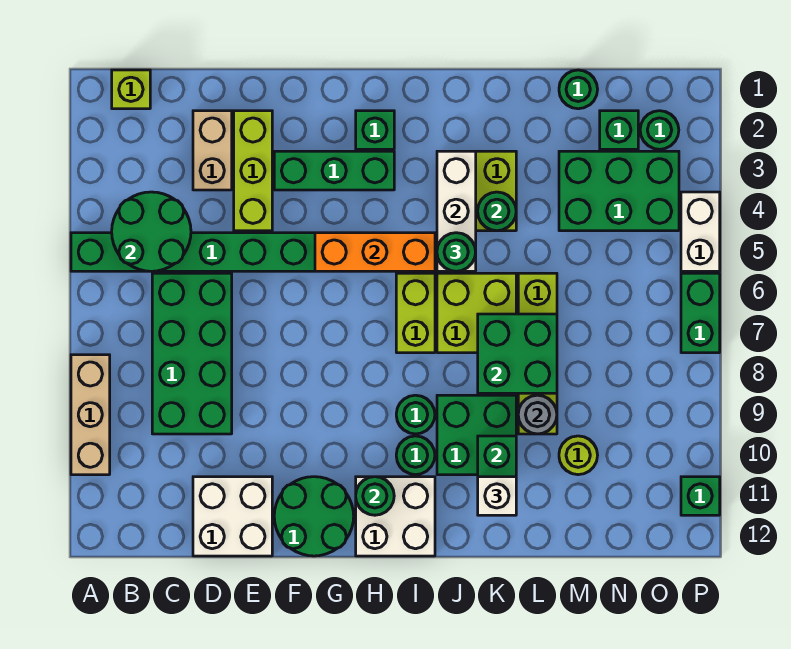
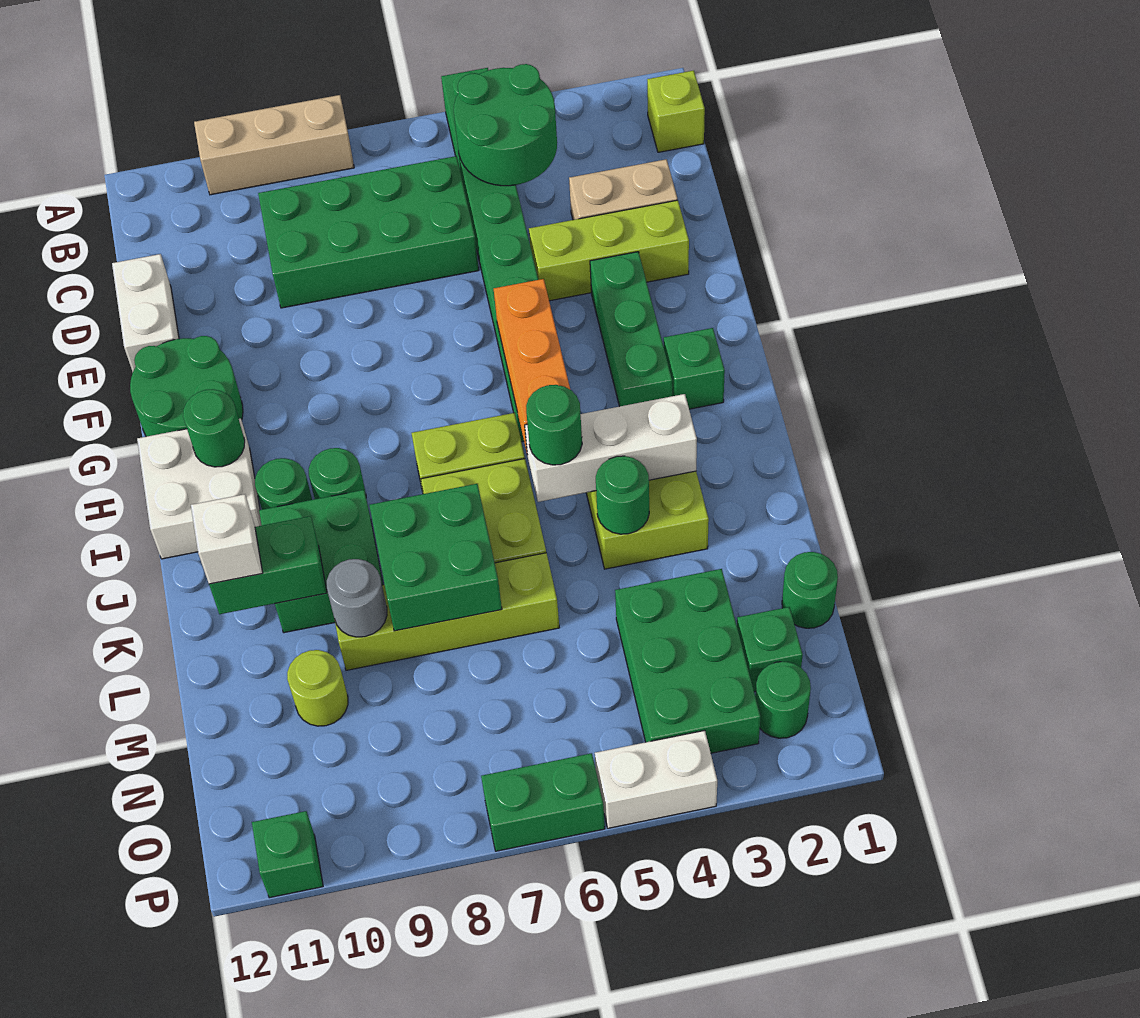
white brick D11:E12 level 1 -> white brick D12:E12 level 1

